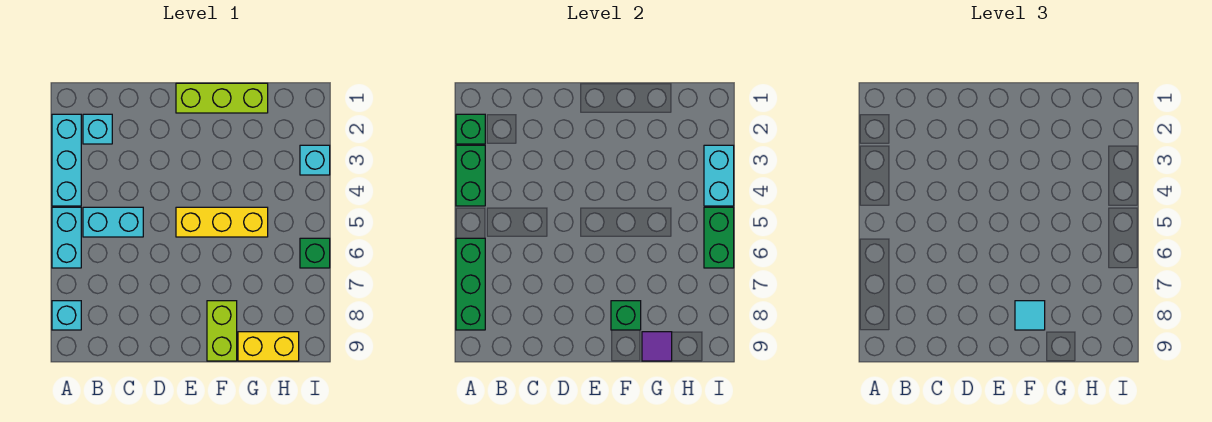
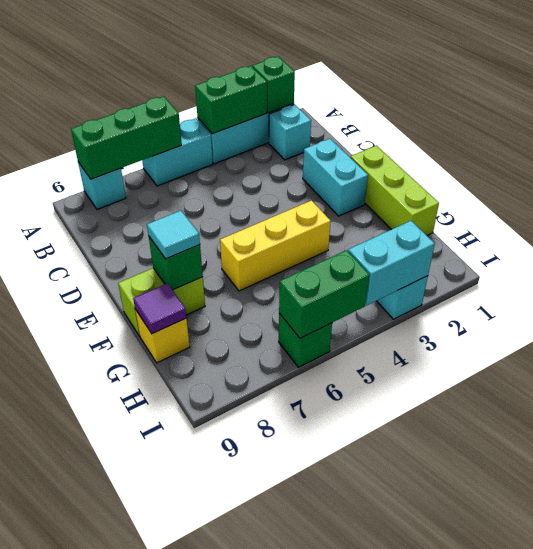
cyan brick B5:C5 level 1 -> cyan brick D2:E2 level 1
yellow brick E5:G5 level 1 -> yellow brick F4:F6 level 1
yellow brick G9:H9 level 1 -> yellow brick G9 level 1

